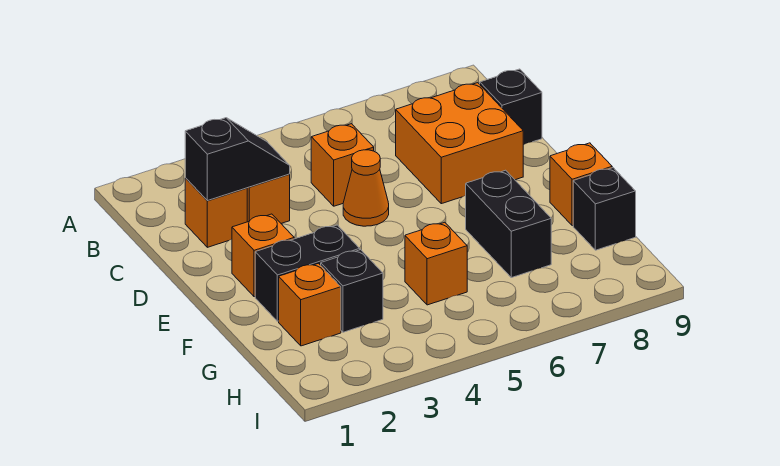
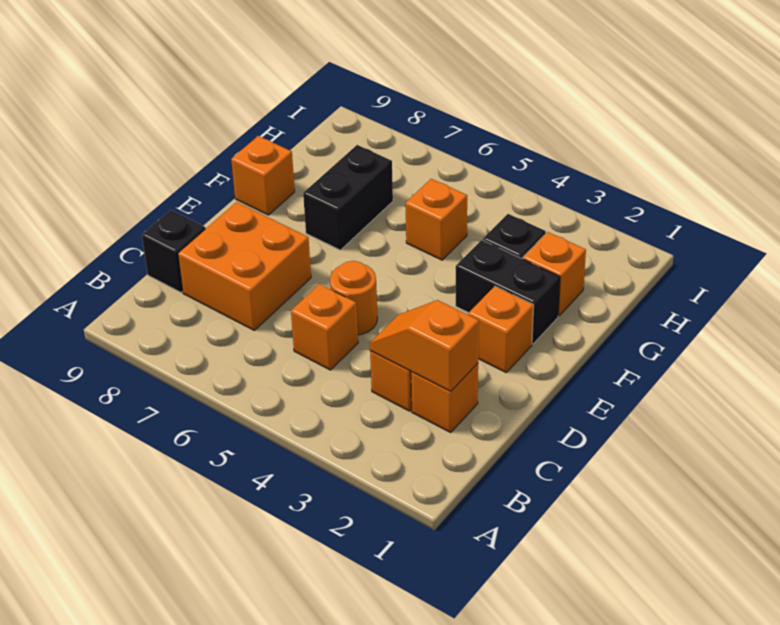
black slope C2:C3 level 2 top 2 -> orange slope C2:C3 level 2 top 2
orange cone D5 level 1 -> orange round brick D5 level 1
black brick G9 level 1 -> none

